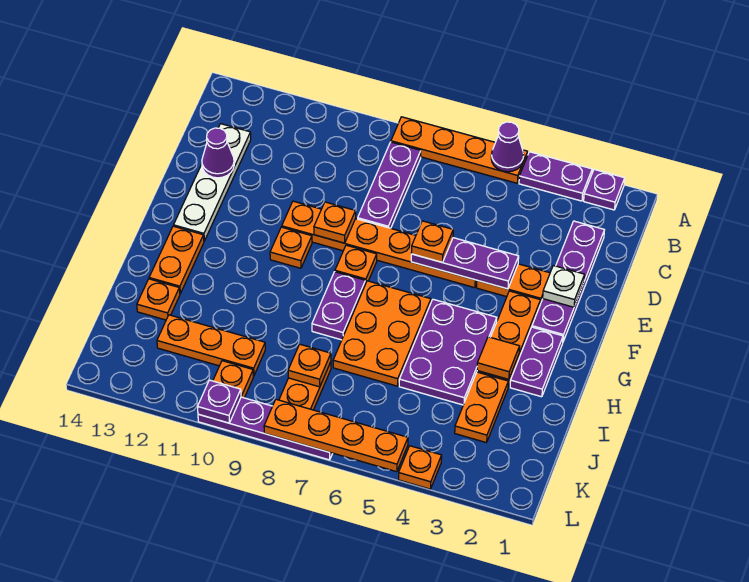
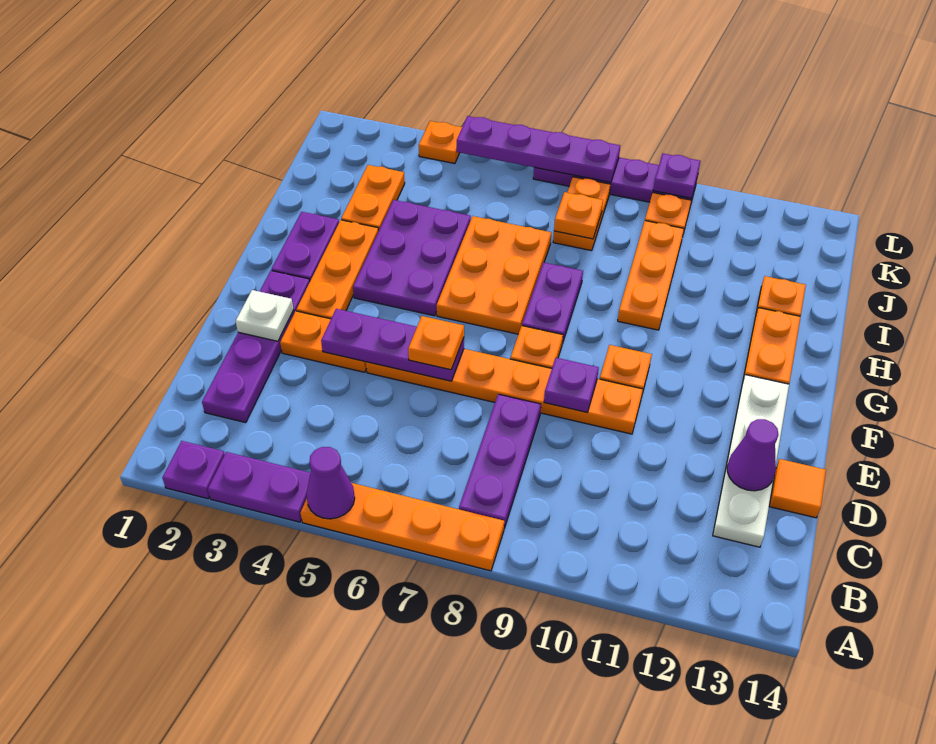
orange plate E9 level 2 -> purple plate E9 level 2
orange tile H3 level 2 -> orange tile D14 level 1
orange plate J10:J12 level 1 -> orange plate H10:J10 level 1
orange plate L5:L8 level 2 -> purple plate L5:L8 level 2

